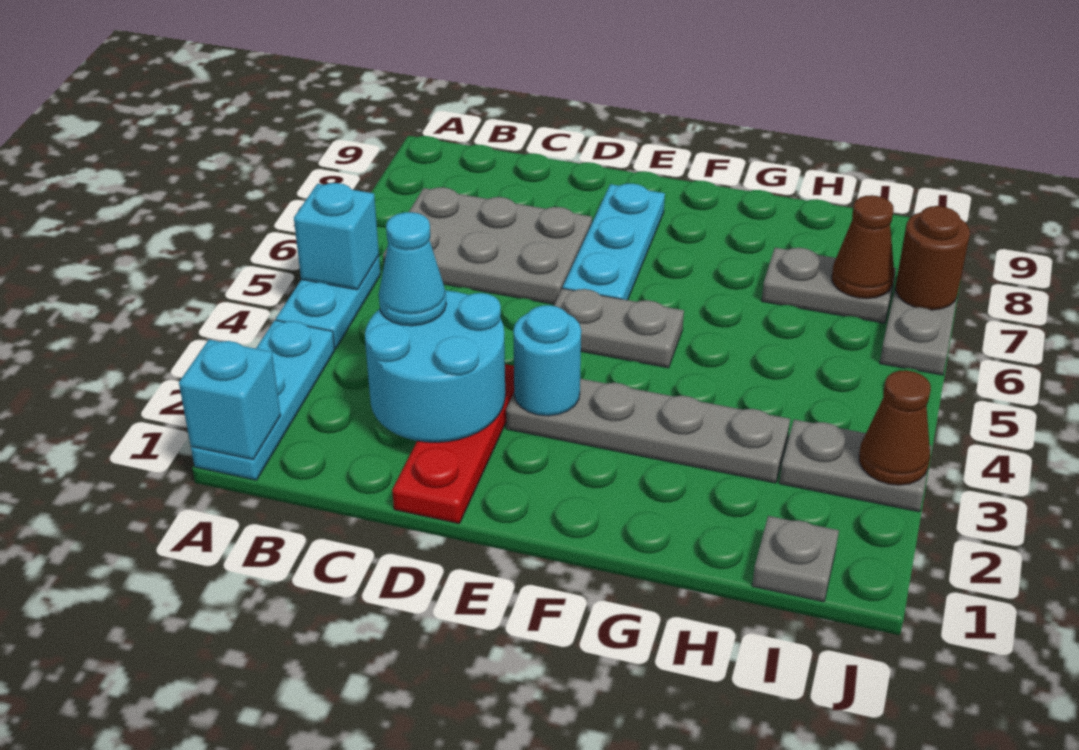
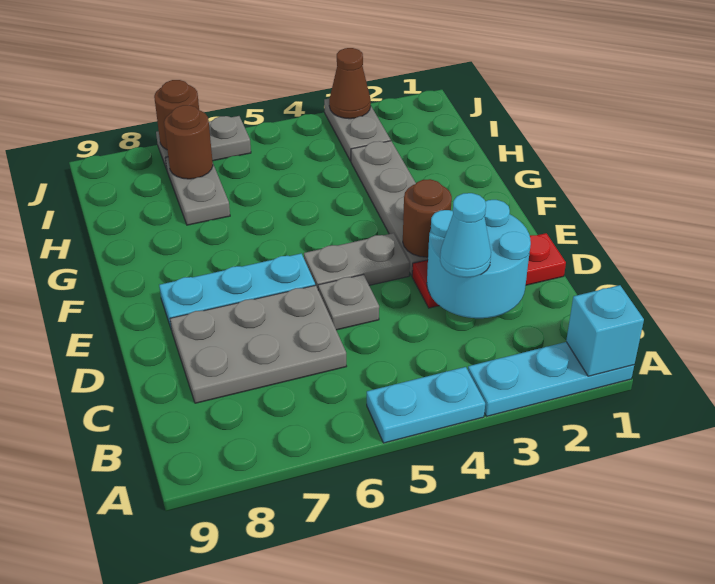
cyan brick A5 level 2 -> none
grey plate B6:D7 level 1 -> grey plate C6:D8 level 1
cyan round brick E3 level 2 -> brown round brick E3 level 2
grey plate E5:F5 level 1 -> grey plate E4:E5 level 1
grey plate I1 level 1 -> grey plate D5 level 1
brown cone I7 level 2 -> brown round brick I7 level 2

